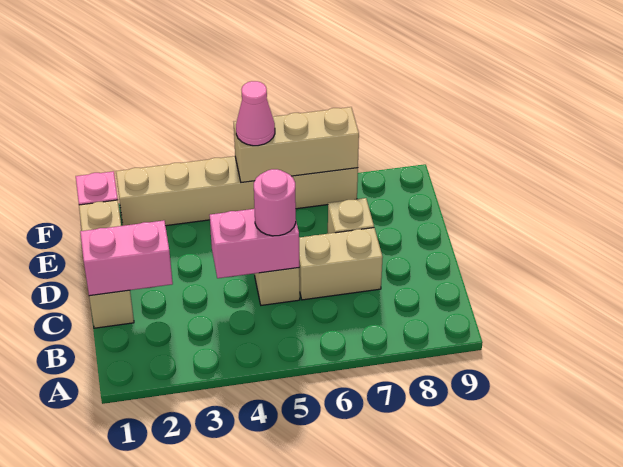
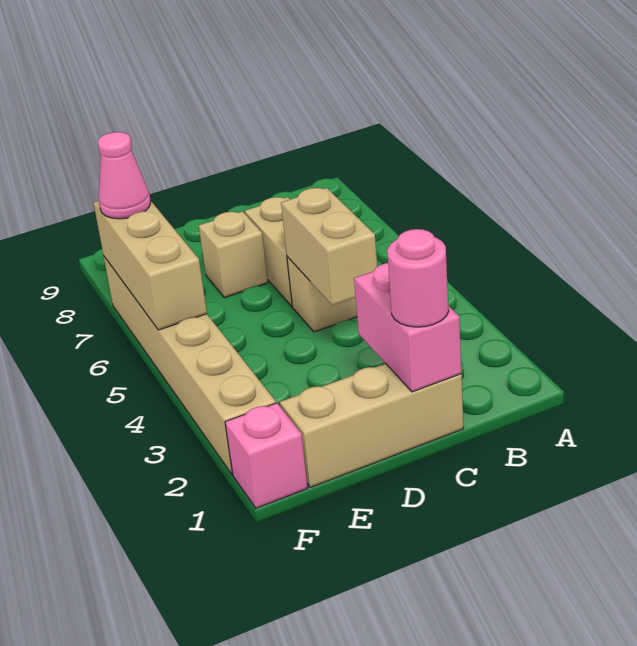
pink brick C4:C5 level 2 -> tan brick C4:C5 level 2
pink round brick C5 level 3 -> pink round brick C1 level 3
pink cone F5 level 3 -> pink cone F7 level 3

